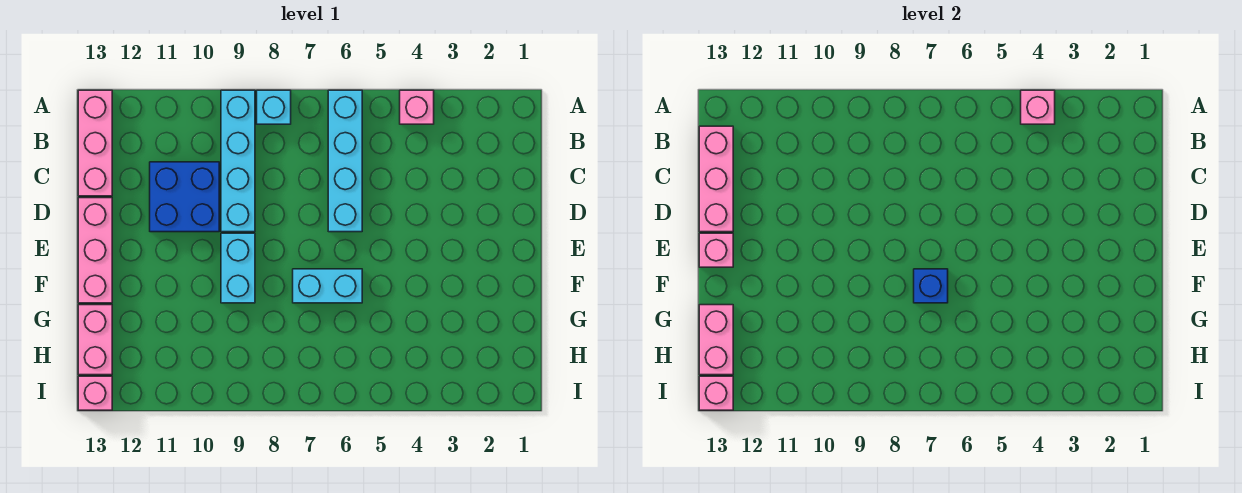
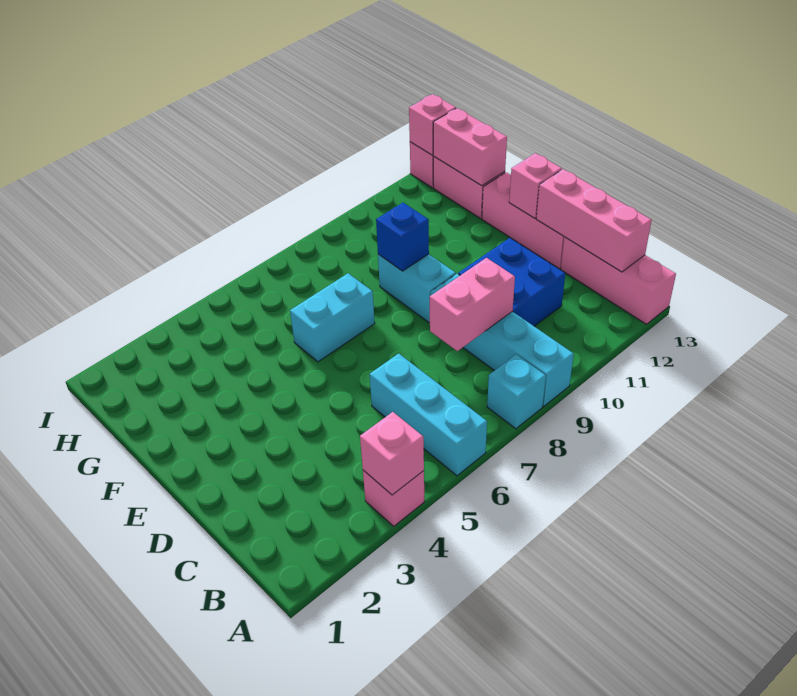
cyan brick A6:D6 level 1 -> cyan brick A6:C6 level 1
none -> pink brick C8:C9 level 2
blue brick F7 level 2 -> blue brick F9 level 2

